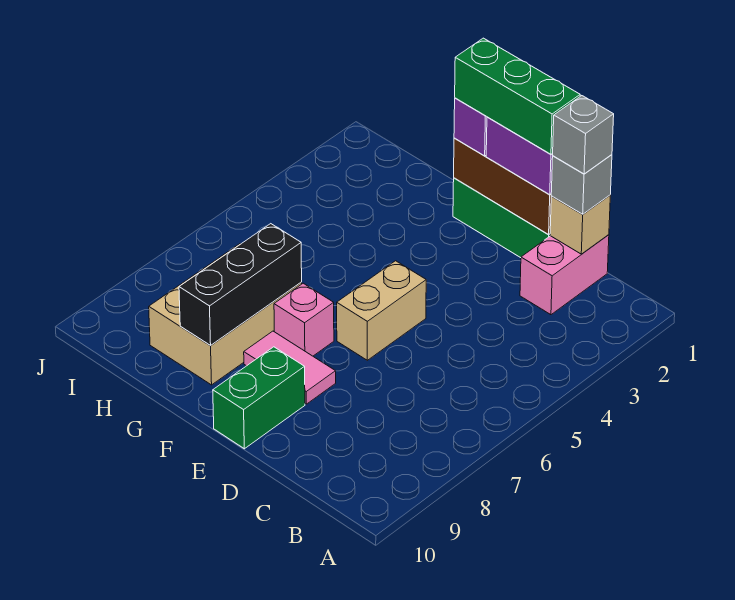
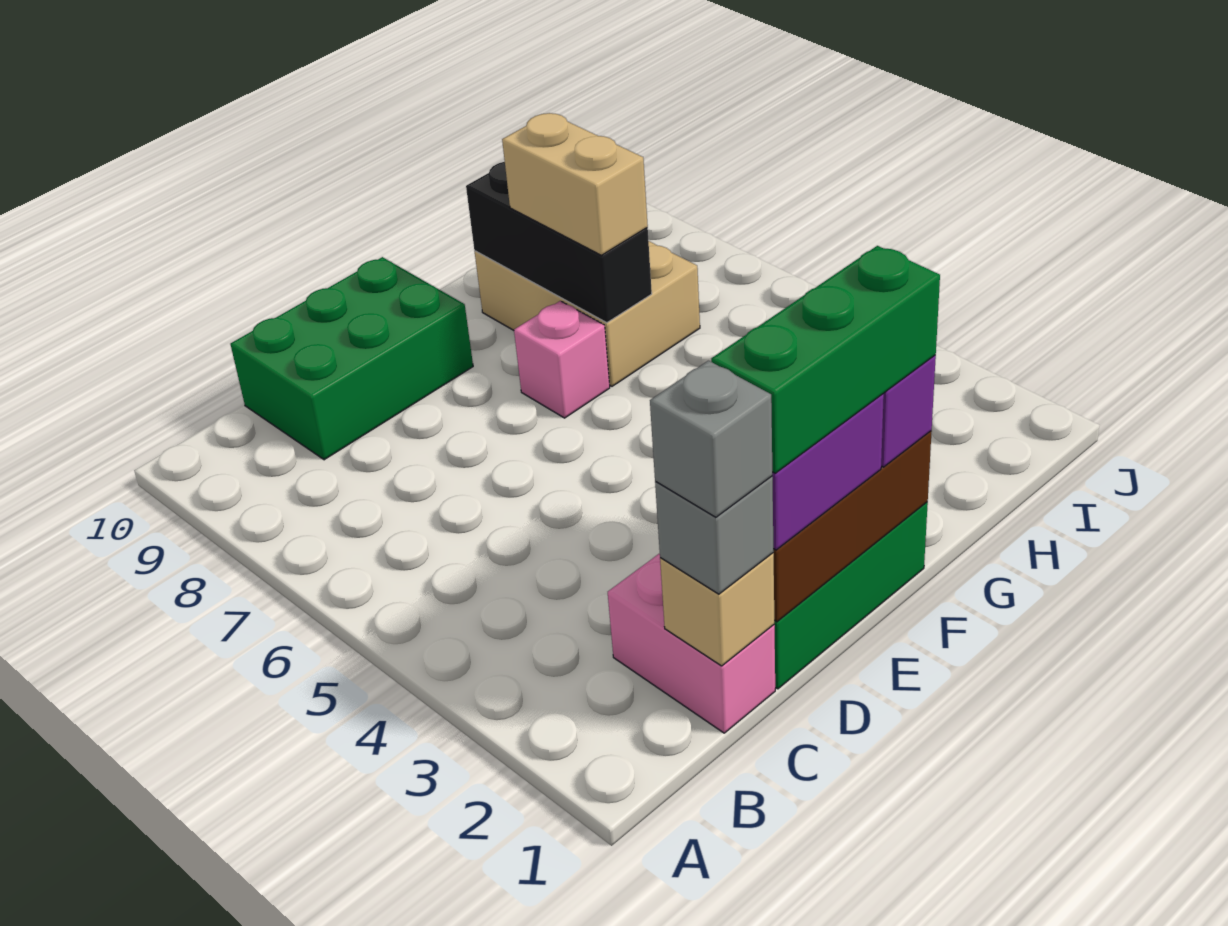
tan brick E5:E6 level 1 -> tan brick G7:G8 level 3
pink tile E8:F8 level 1 -> none
green brick E9:E10 level 1 -> green brick C9:E10 level 1

